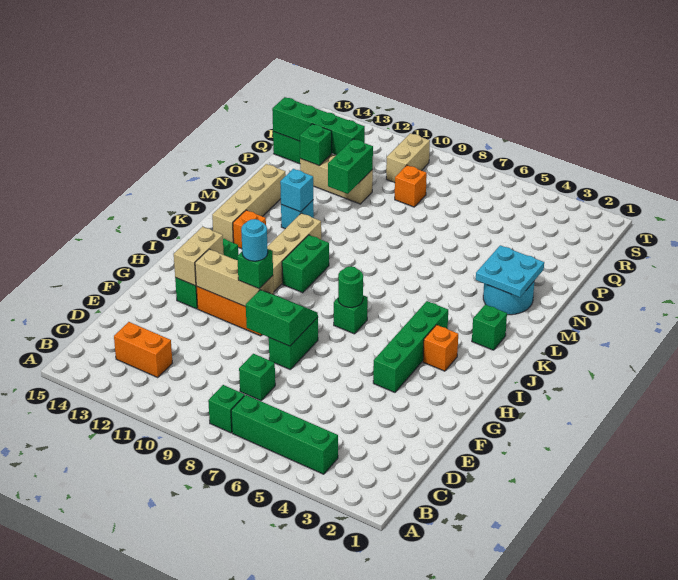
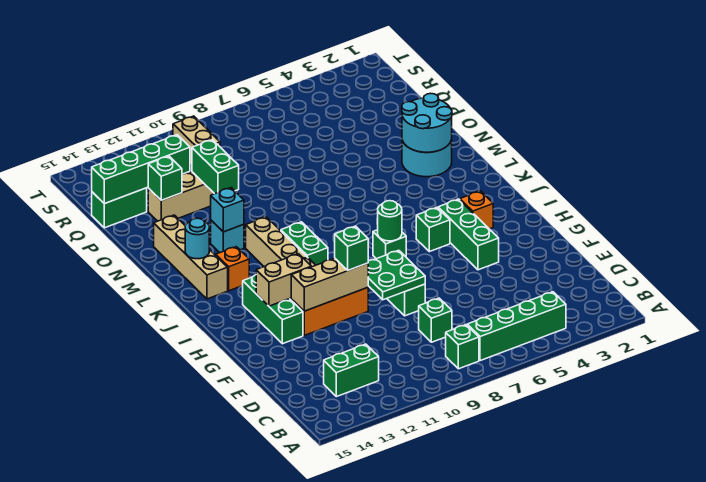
orange brick C12:C13 level 1 -> green brick C12:C13 level 1
green slope F8:G9 level 2 top F -> green plate F8:G9 level 2
green brick G4:J4 level 1 -> green brick G4:I4 level 1
cyan round brick G10 level 4 -> cyan round brick L14 level 2
tan brick G13:H13 level 2 -> tan brick H12:H13 level 2
green brick K2 level 1 -> green brick I5 level 1
cyan plate M2:N3 level 2 -> cyan round brick M2:N3 level 2
orange brick Q9 level 1 -> none

